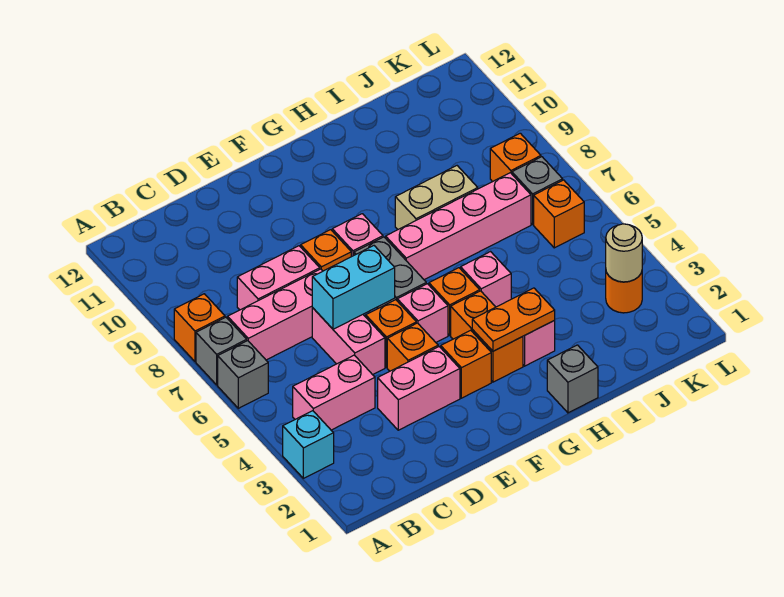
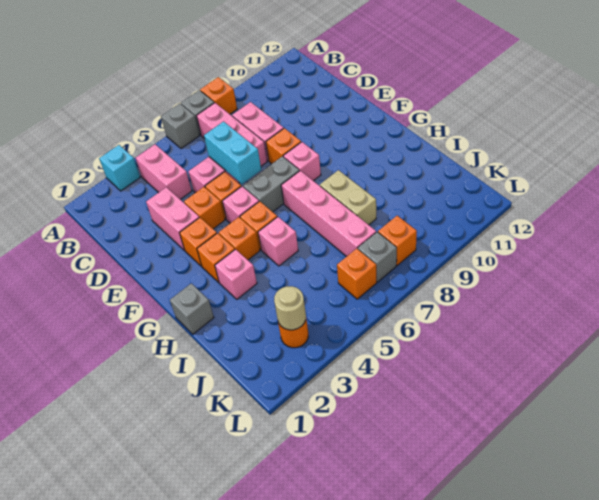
orange plate G3:H3 level 2 -> none

